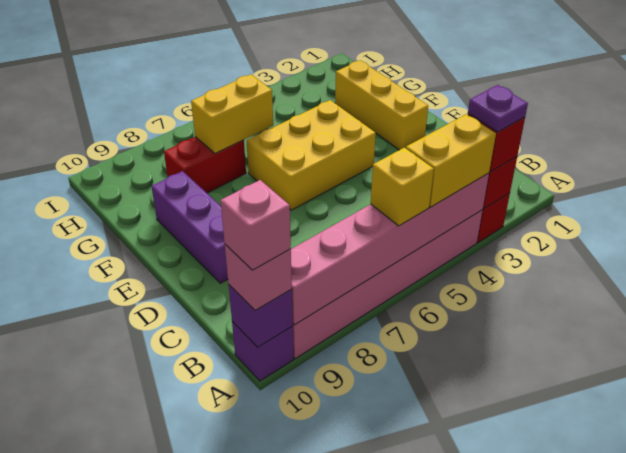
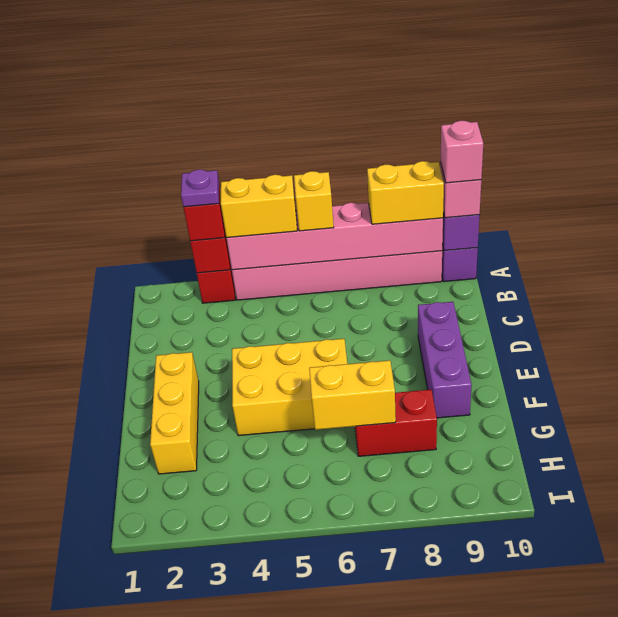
none -> yellow brick A8:A9 level 3

